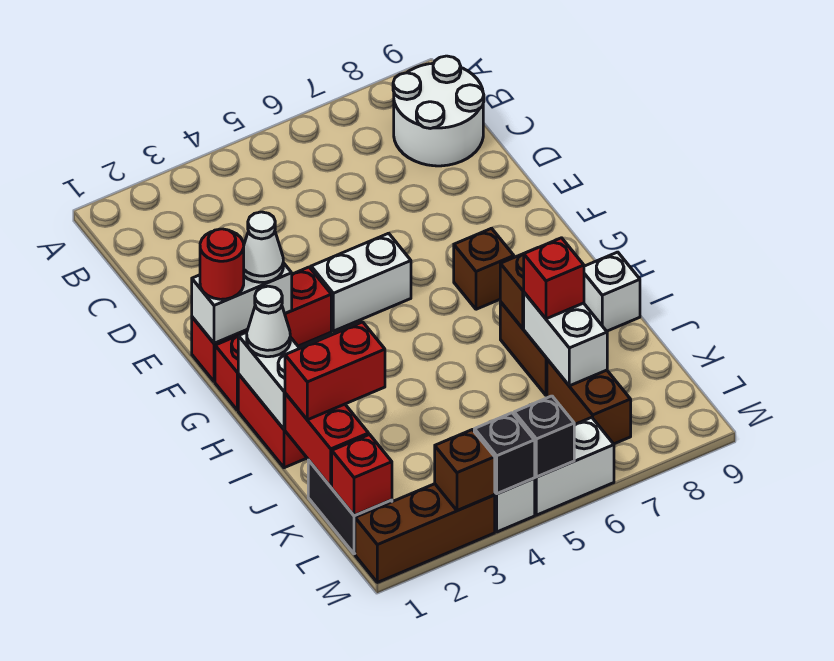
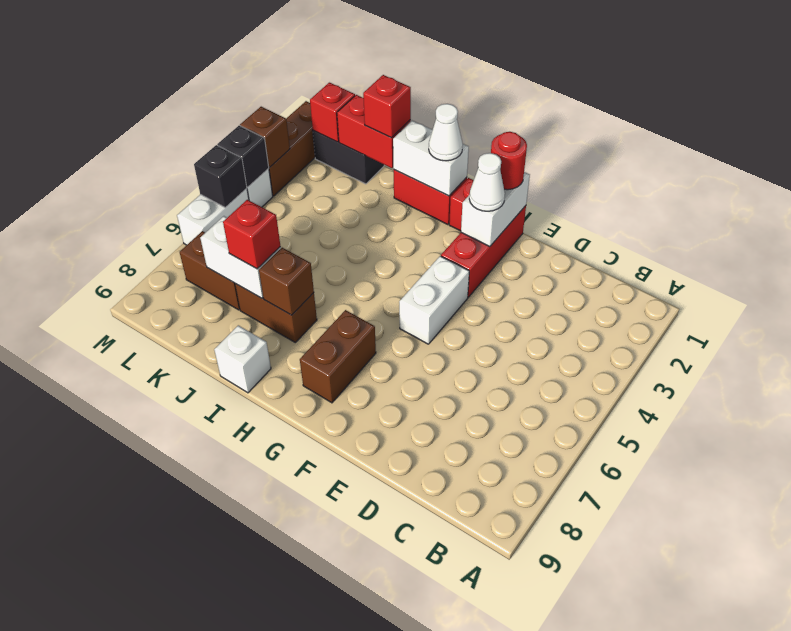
white round brick B8:C9 level 1 -> none
brown brick G7 level 1 -> brown brick G7:G8 level 1
red brick J1:J2 level 3 -> red brick J1 level 3

